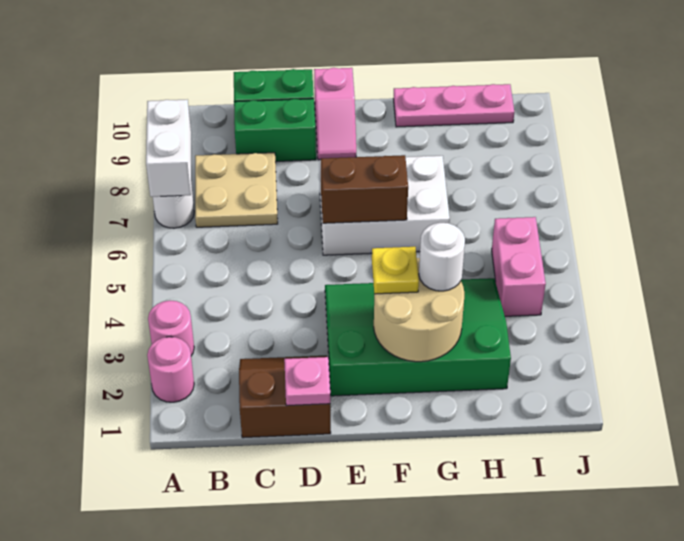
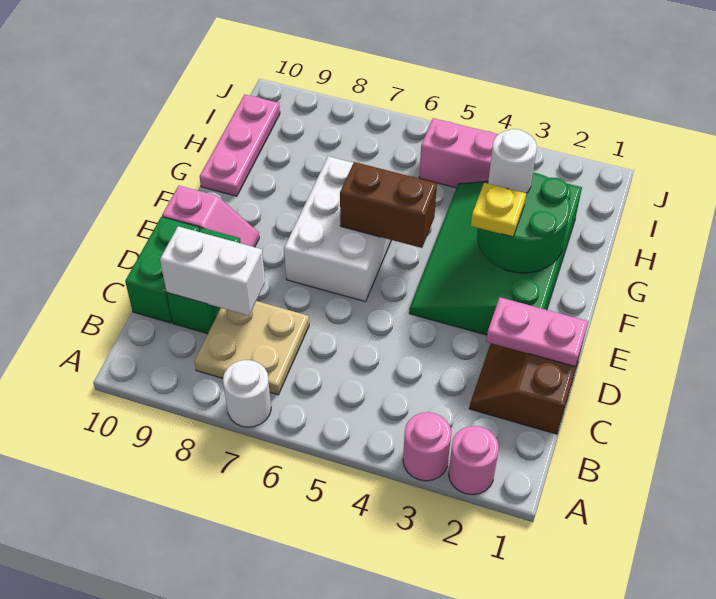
white brick A7:A8 level 2 -> white brick C8:C9 level 2
pink plate D1 level 2 -> pink plate D1:D2 level 2
brown brick E6:F6 level 2 -> brown brick F5:F6 level 2
tan round brick F2:G3 level 2 -> green round brick F2:G3 level 2

